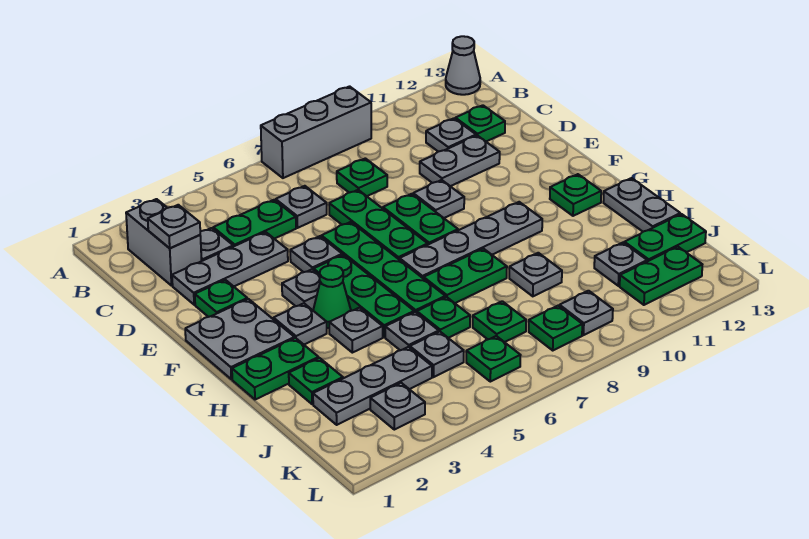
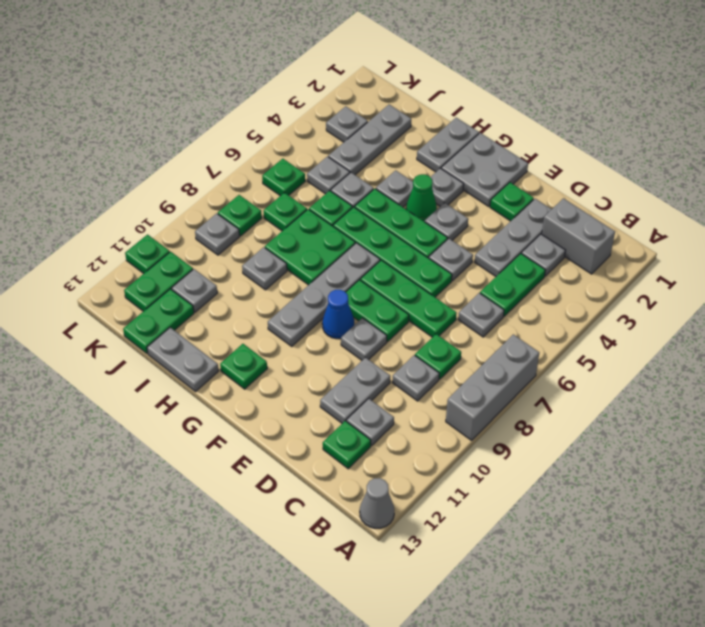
grey plate C2 level 2 -> grey plate C9 level 1
none -> blue cone F9 level 1
green plate H1:H2 level 1 -> grey plate H1:H2 level 1
green plate H7:H8 level 1 -> green plate H7:I8 level 1
green plate I2 level 1 -> green plate L11 level 1

